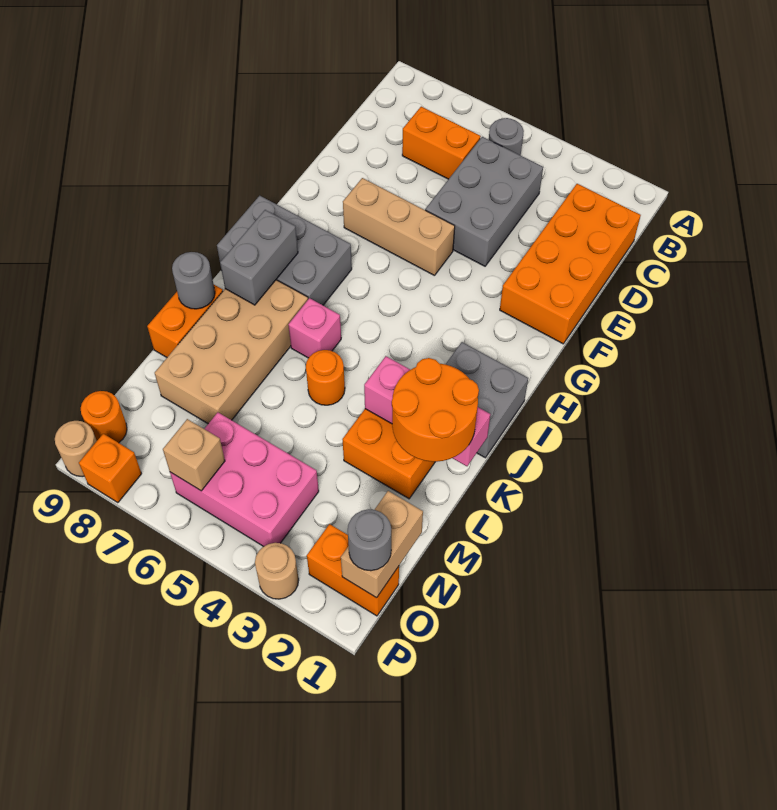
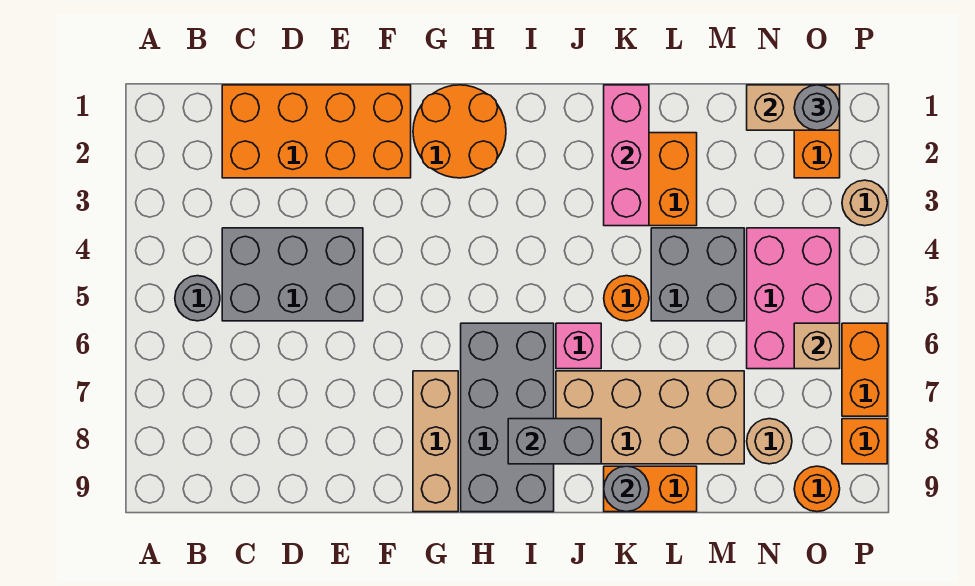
orange brick C6:C7 level 1 -> orange brick P6:P7 level 1
tan brick F5:F7 level 1 -> tan brick G7:G9 level 1
grey brick H7:I9 level 1 -> grey brick H6:I9 level 1
grey brick I1:J2 level 1 -> grey brick L4:M5 level 1
orange round brick K1:L2 level 3 -> orange round brick G1:H2 level 1
tan round brick P9 level 1 -> tan round brick N8 level 1

